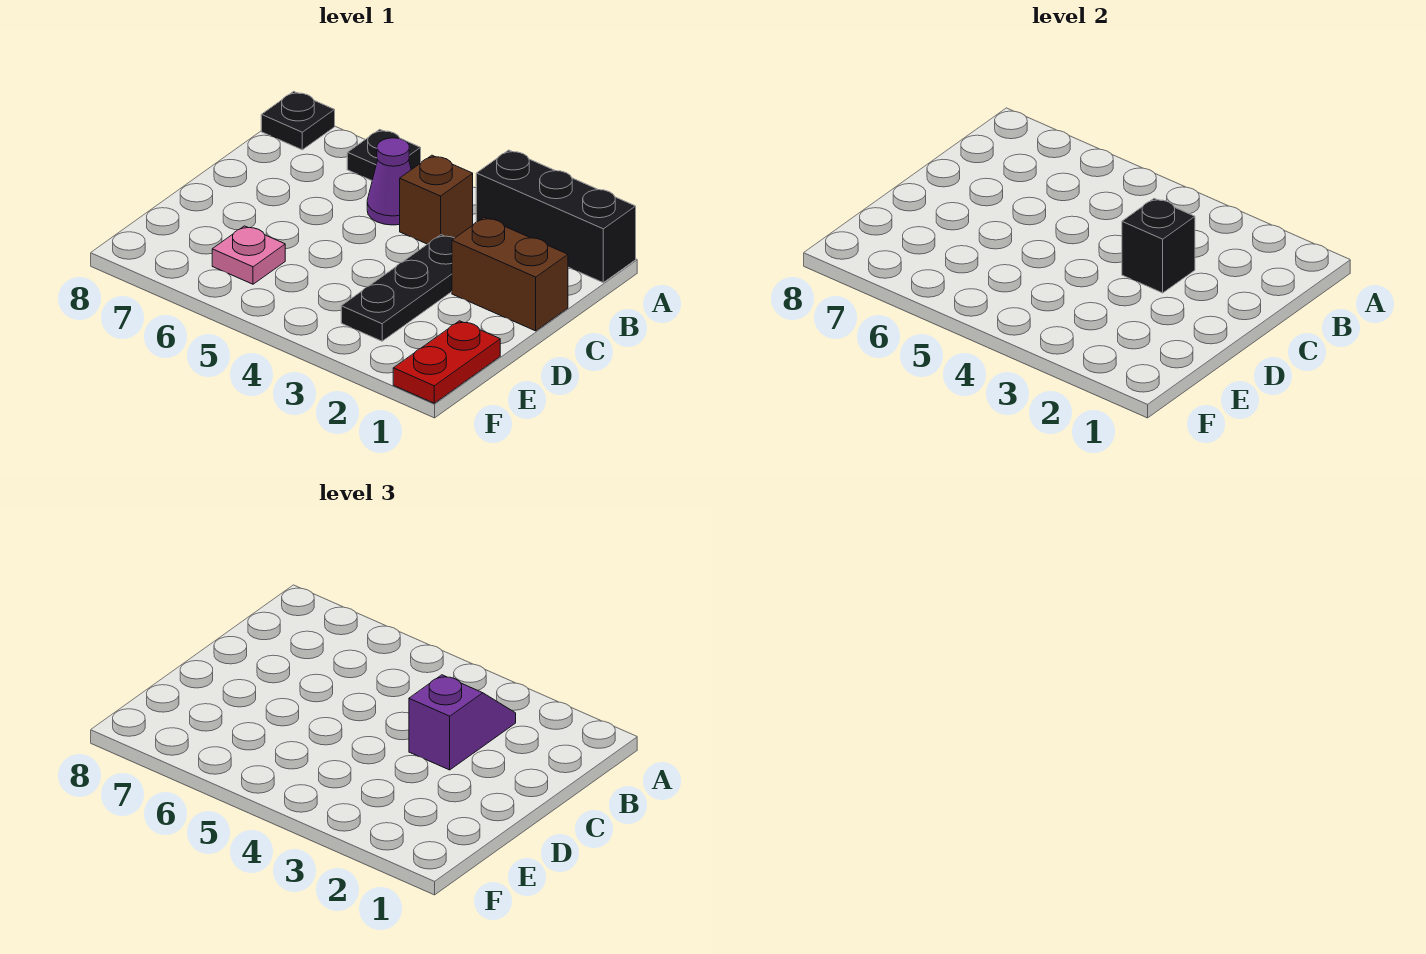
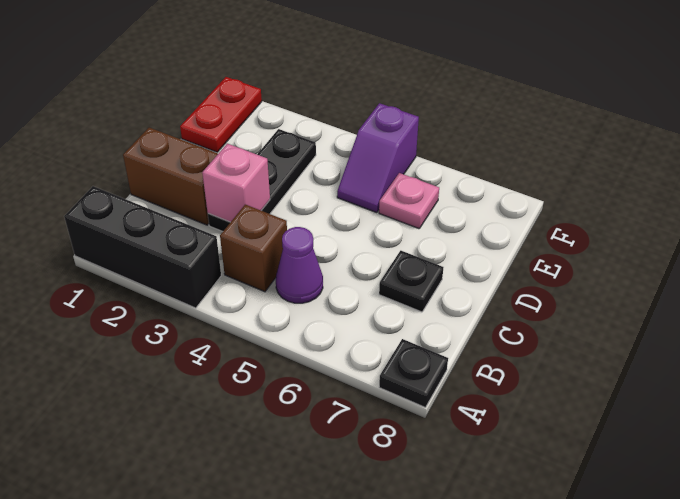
black plate A6 level 1 -> black plate C7 level 1
purple slope B3:C3 level 3 top C -> purple slope E5:F5 level 1 top F
black brick C3 level 2 -> pink brick C3 level 2

